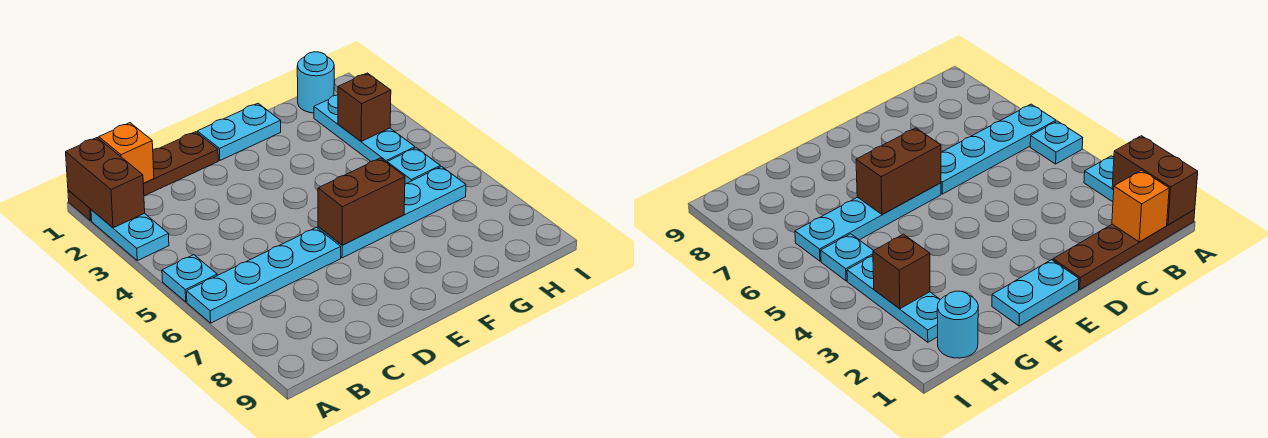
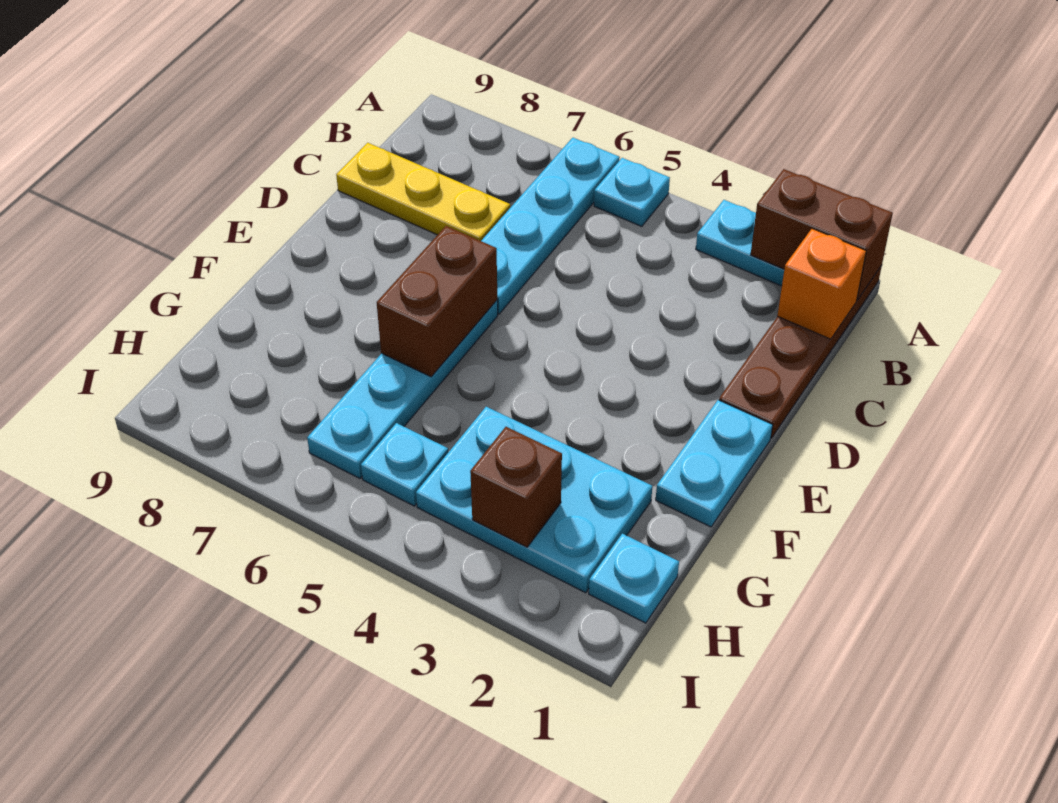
none -> yellow plate C7:C9 level 1
cyan round brick H1 level 1 -> cyan plate H1 level 1
cyan plate H2:H4 level 1 -> cyan plate G2:H4 level 1

